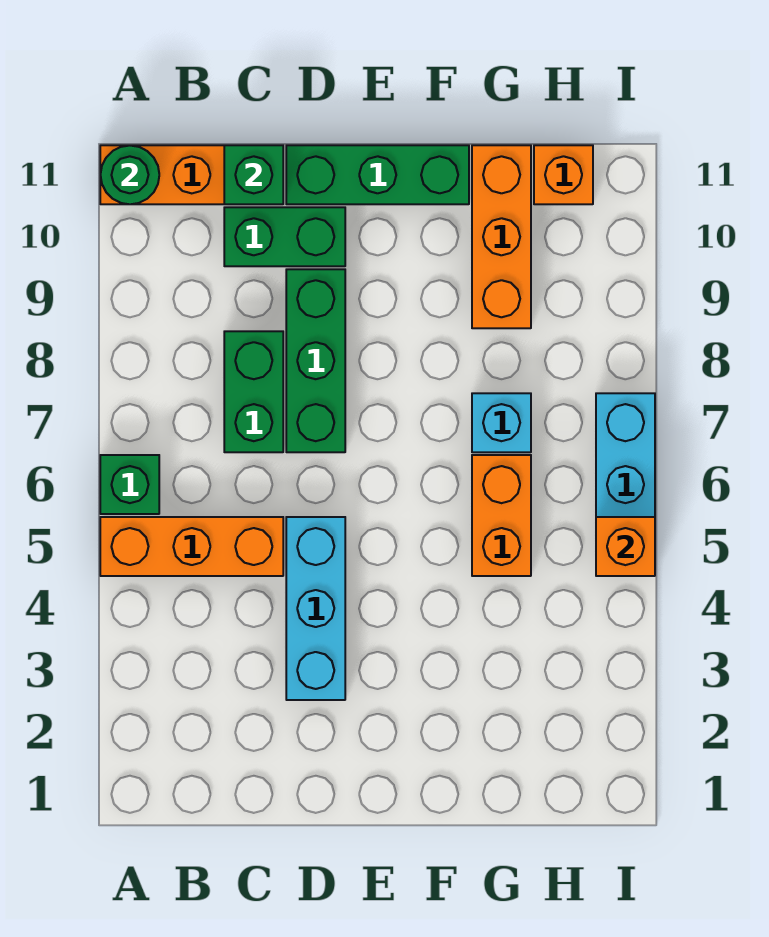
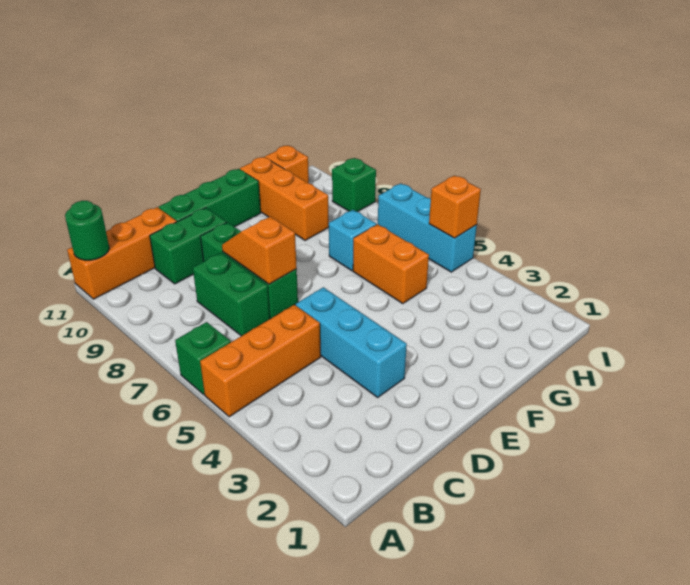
green brick C11 level 2 -> green brick I9 level 1
none -> orange slope D7:D8 level 2 top 7

